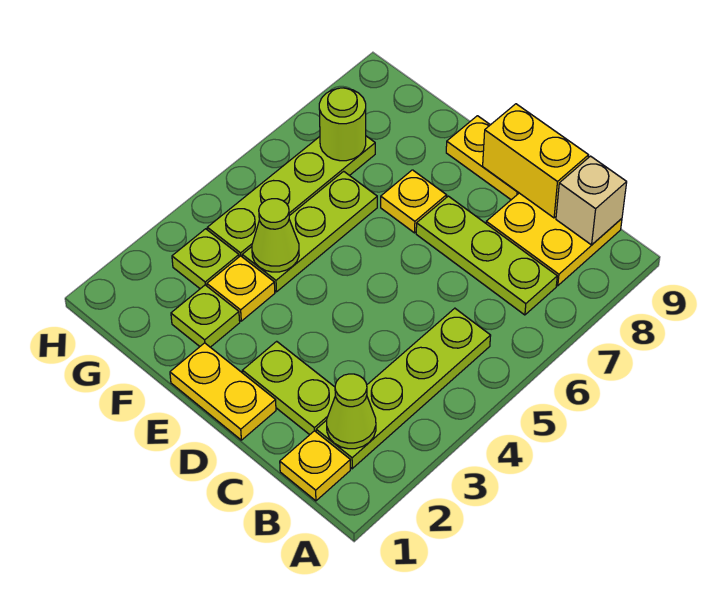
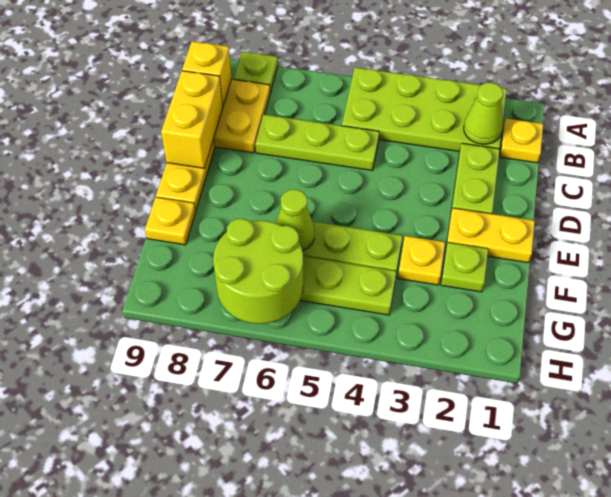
lime plate B2:B5 level 1 -> lime plate A2:B5 level 1
lime plate B7:D7 level 1 -> lime plate C5:C7 level 1
tan brick B9 level 2 -> yellow brick B9 level 2
yellow plate D1:E1 level 1 -> yellow plate E1:E2 level 1
yellow plate E7 level 1 -> yellow plate F9 level 1
lime cone F4 level 2 -> lime cone F6 level 2
lime plate G3 level 1 -> lime plate A8 level 1
lime round brick G7 level 2 -> lime round brick G6:H7 level 2

